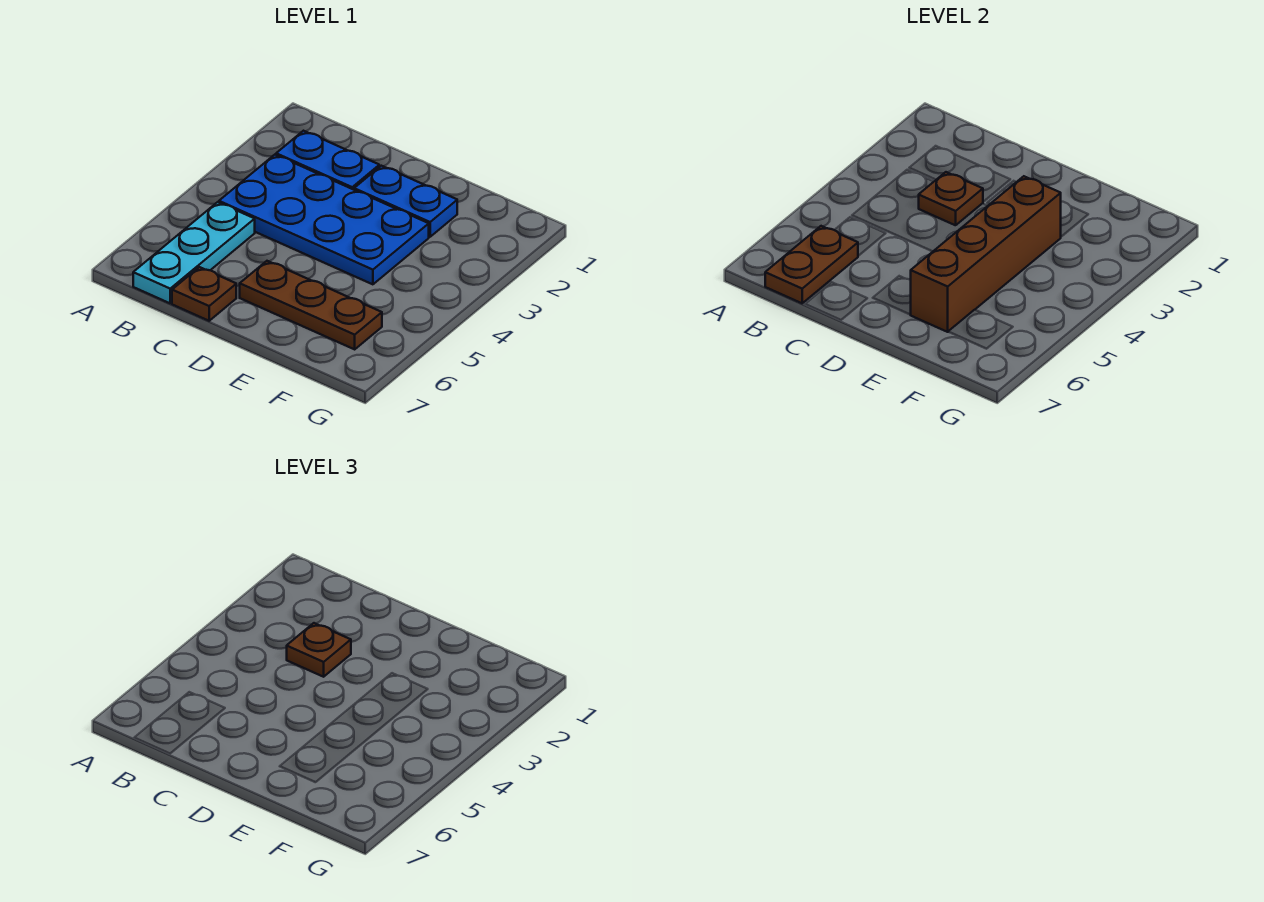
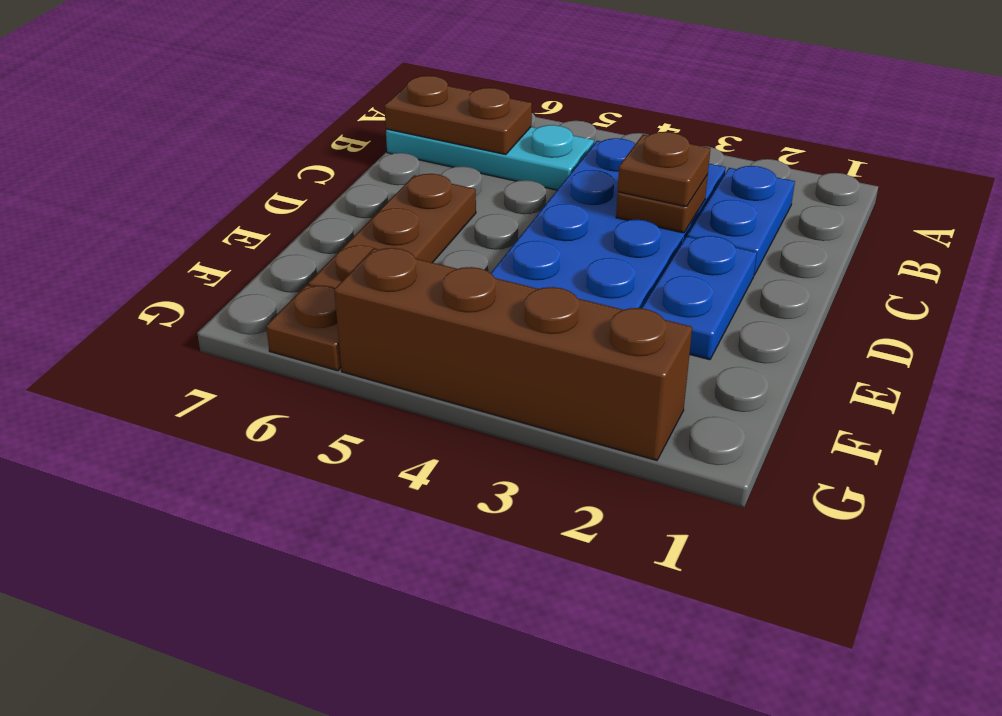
brown plate C7 level 1 -> brown plate G6 level 1
brown brick E3:E6 level 2 -> brown brick G2:G5 level 1

